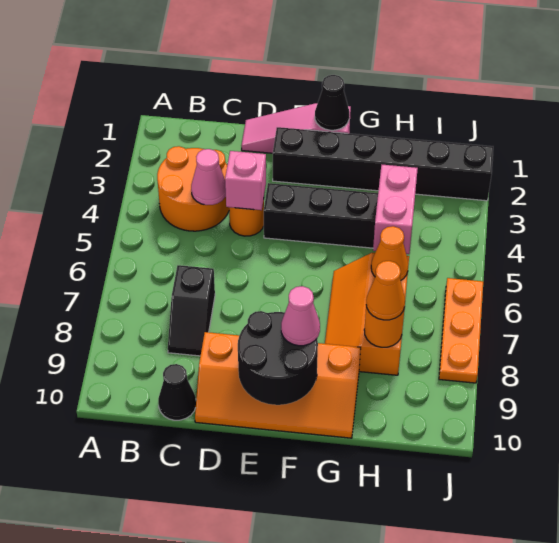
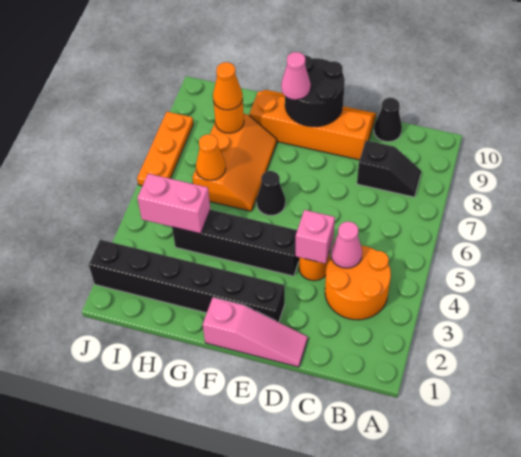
black slope C7:C8 level 1 top 7 -> black slope B8:C8 level 1 top C
black cone F1 level 2 -> black cone F6 level 1
pink brick H4:H5 level 2 -> pink brick H4:I4 level 2

